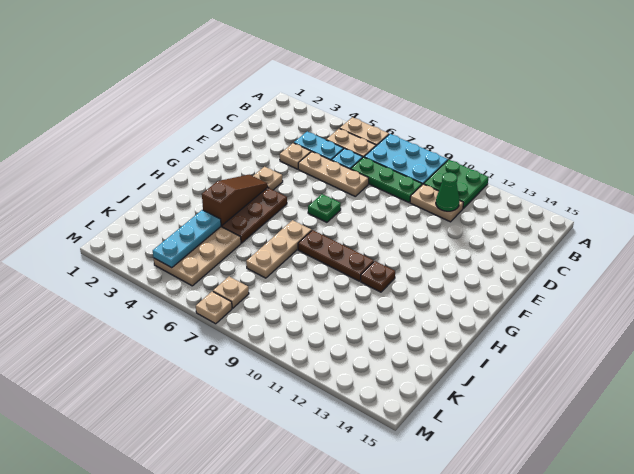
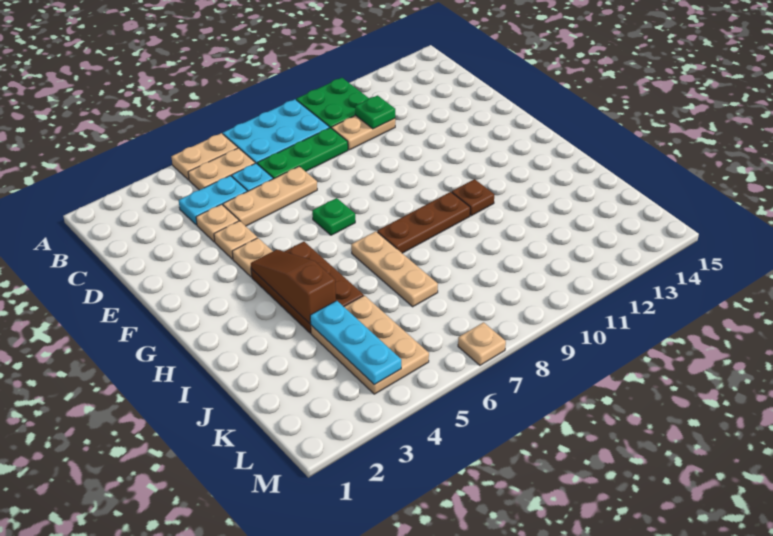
green cone C11 level 2 -> green plate C11 level 2
tan plate L7 level 1 -> tan plate E4 level 1

